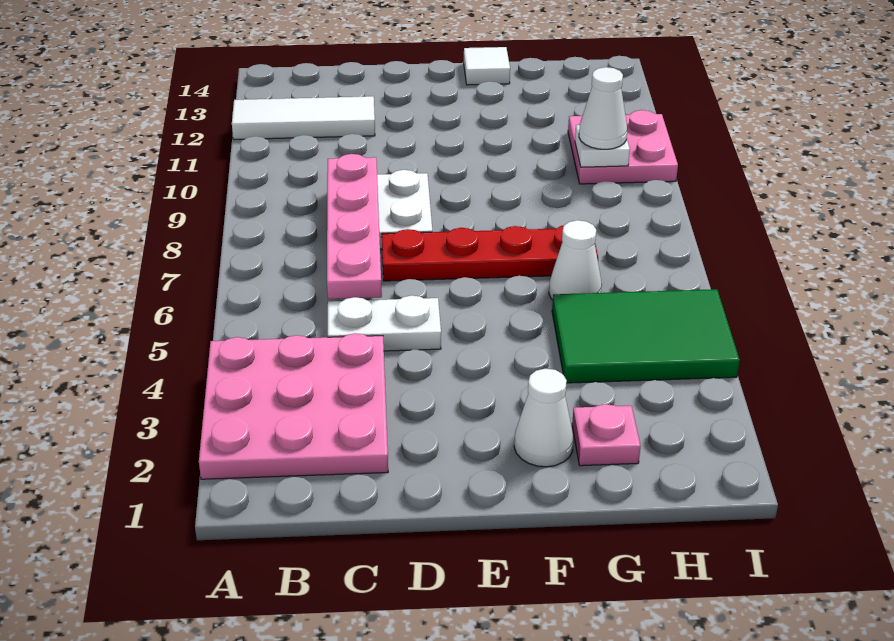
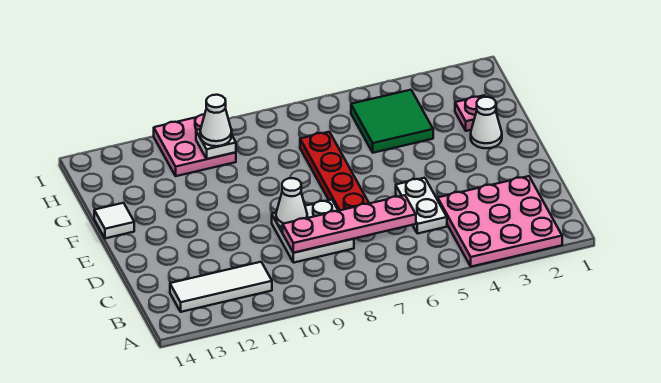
white tile A12:C12 level 1 -> white tile B11:B13 level 1
green tile G4:I5 level 1 -> green tile G4:H5 level 1
white cone G6 level 1 -> white cone D9 level 2

